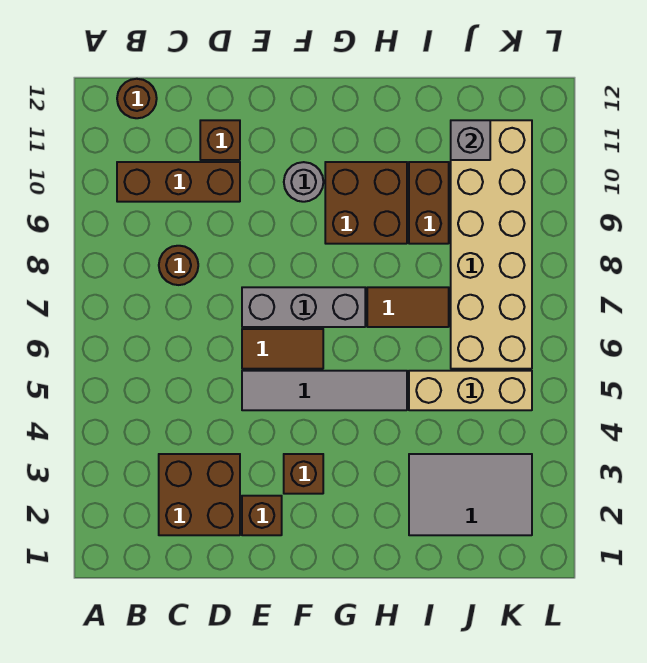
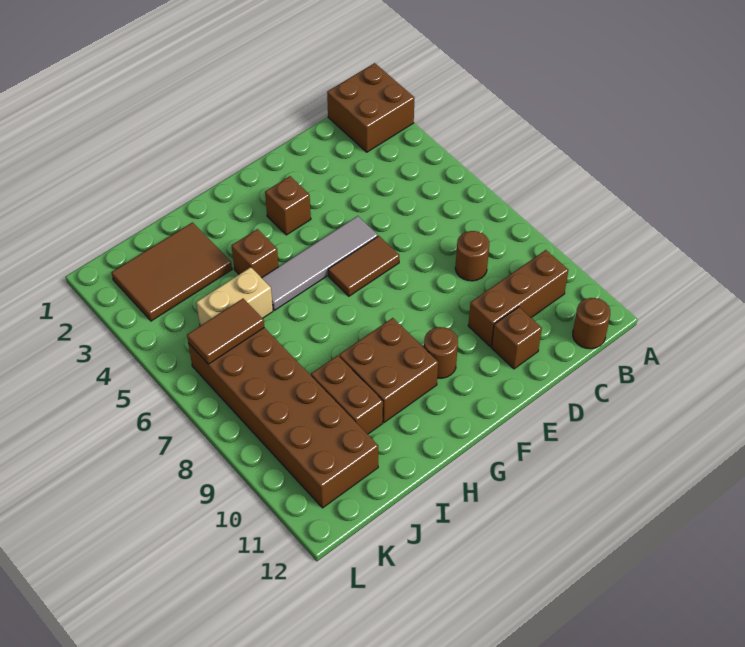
brown brick C2:D3 level 1 -> brown brick A1:B2 level 1
brown brick E2 level 1 -> brown brick H4 level 1
grey brick E7:G7 level 1 -> none
grey round brick F10 level 1 -> brown round brick F10 level 1
brown tile H7:I7 level 1 -> brown tile J6:K6 level 2
grey tile I2:K3 level 1 -> brown tile I2:K3 level 1
tan brick I5:K5 level 1 -> tan brick I5:J5 level 1
tan brick J6:K11 level 1 -> brown brick J6:K11 level 1
grey brick J11 level 2 -> none

